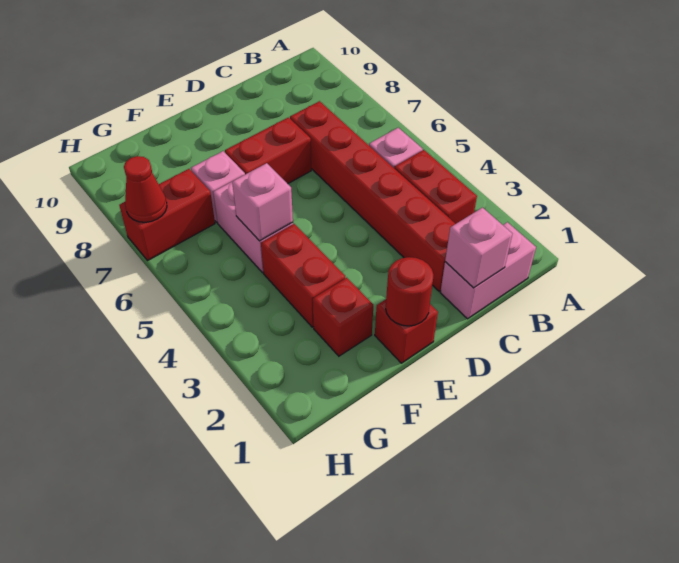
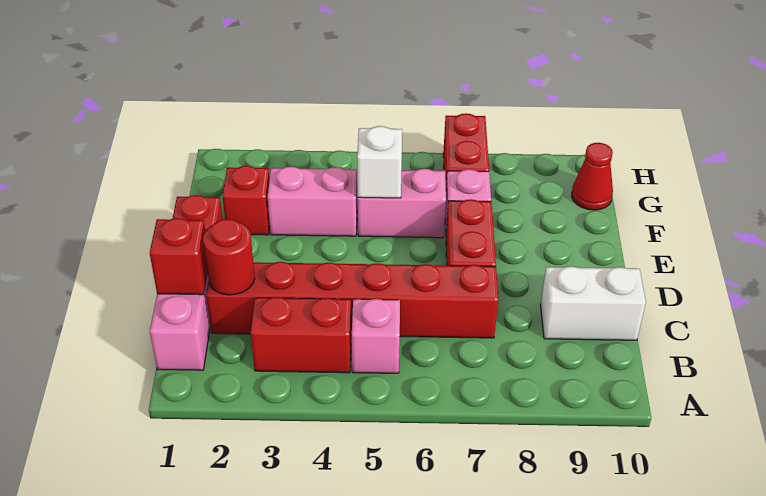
pink brick C1 level 2 -> red brick C1 level 2
none -> white brick C9:C10 level 1
red round brick E1 level 2 -> red round brick C2 level 2
red brick F3:F4 level 1 -> pink brick F3:F4 level 1
pink brick F5 level 2 -> white brick F5 level 2
red cone H7 level 2 -> red cone G10 level 1

